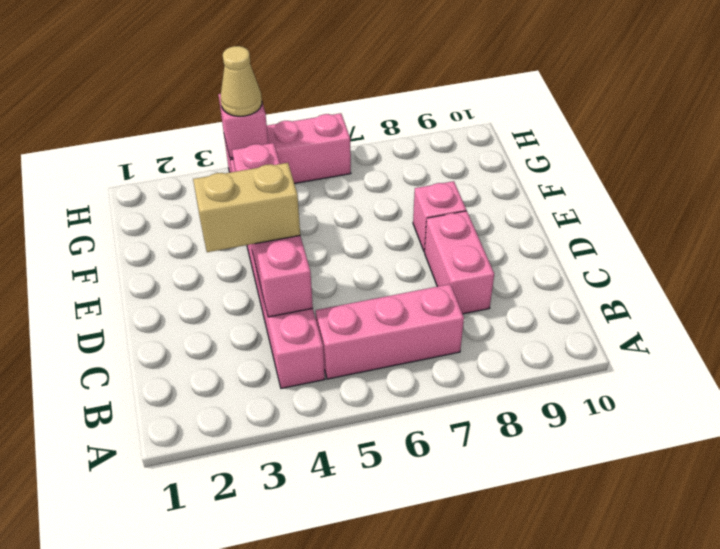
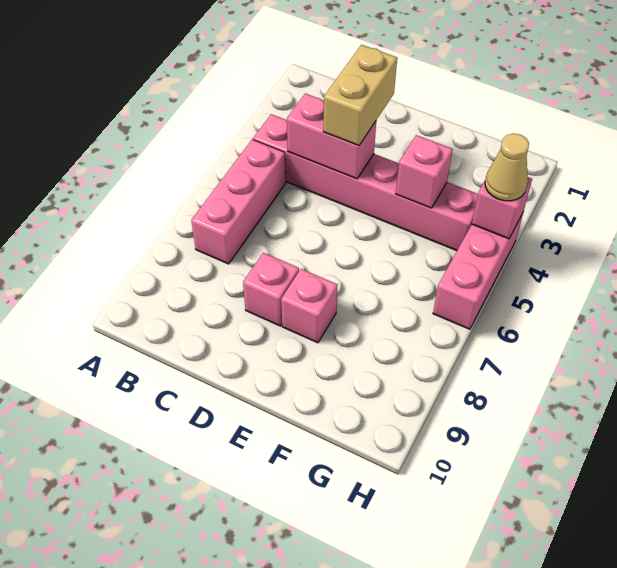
pink brick C8:D8 level 1 -> pink brick D8 level 1

